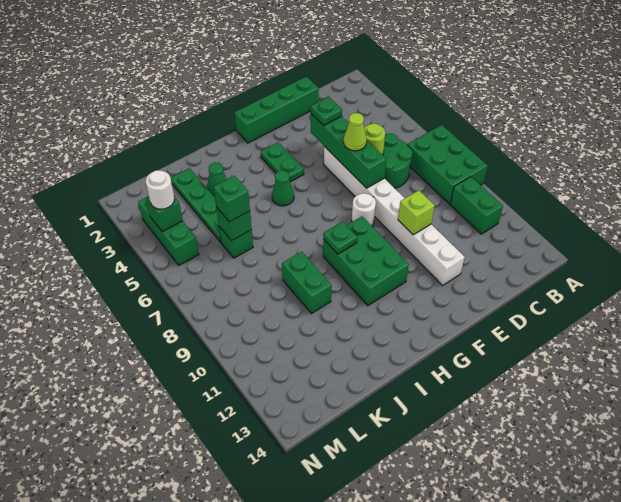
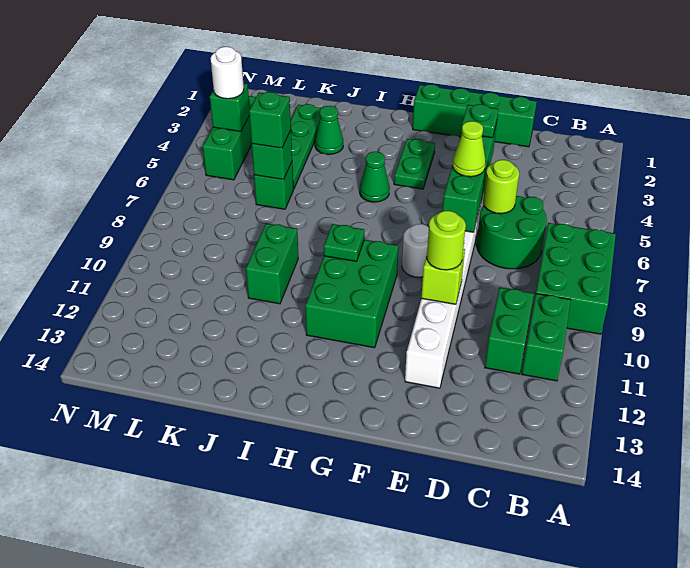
none -> green brick C10:C11 level 1
none -> lime round brick E10 level 3

